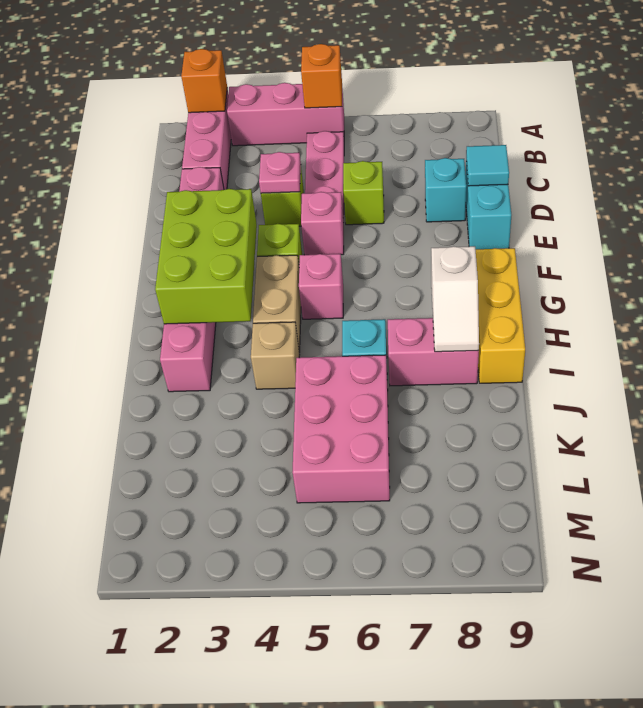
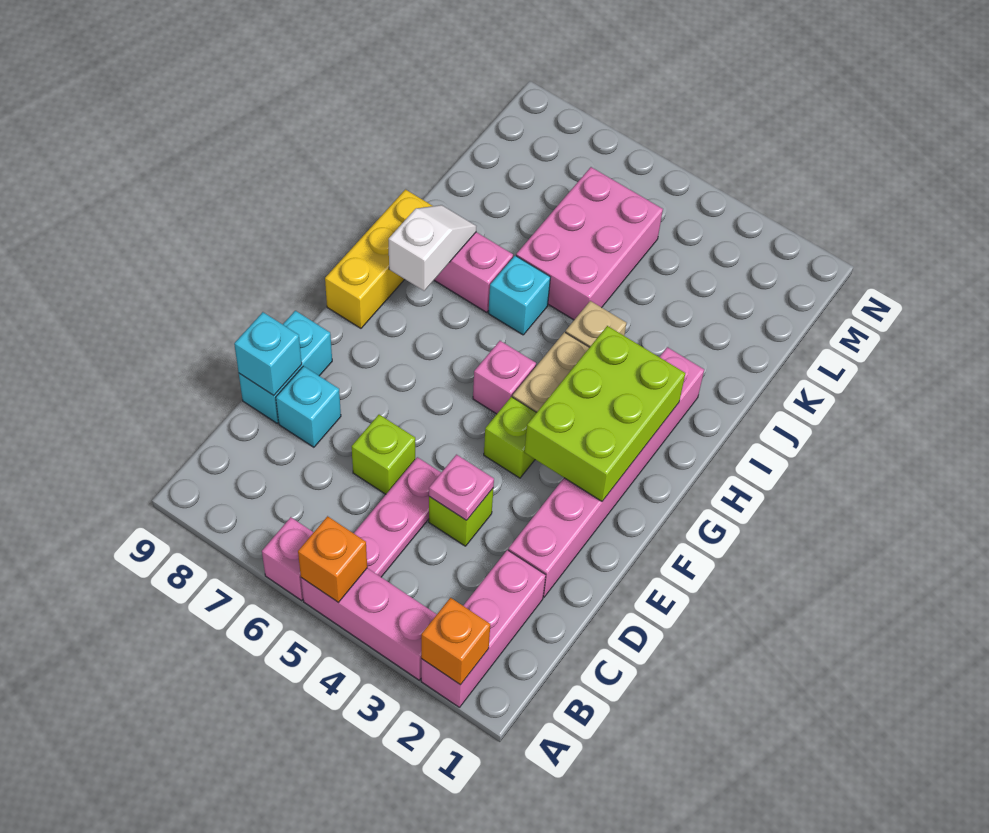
cyan tile D9 level 2 -> cyan brick D9 level 2
pink brick E5 level 1 -> pink brick A6 level 1

